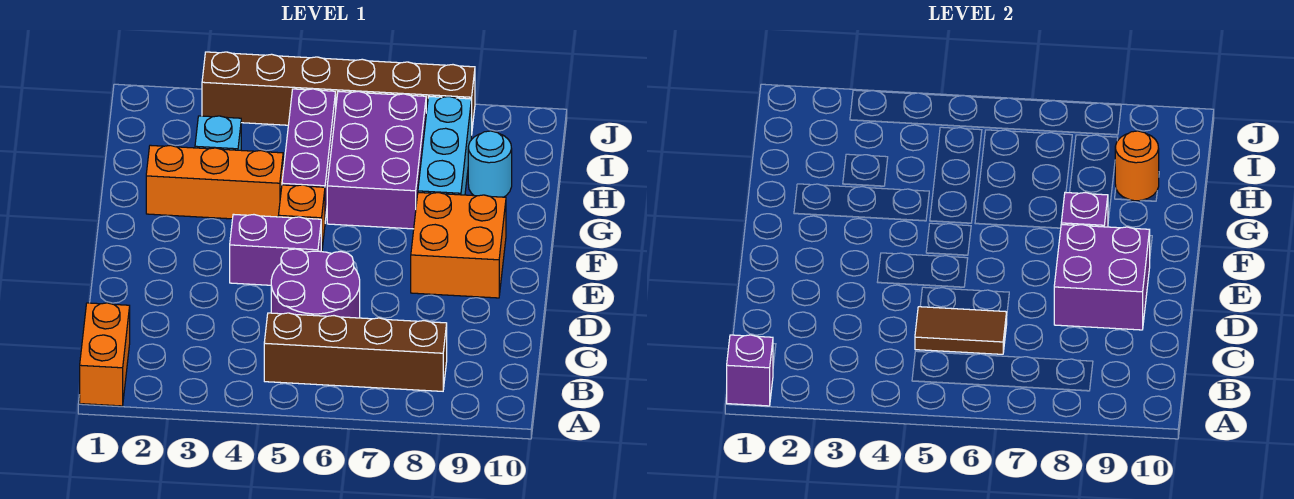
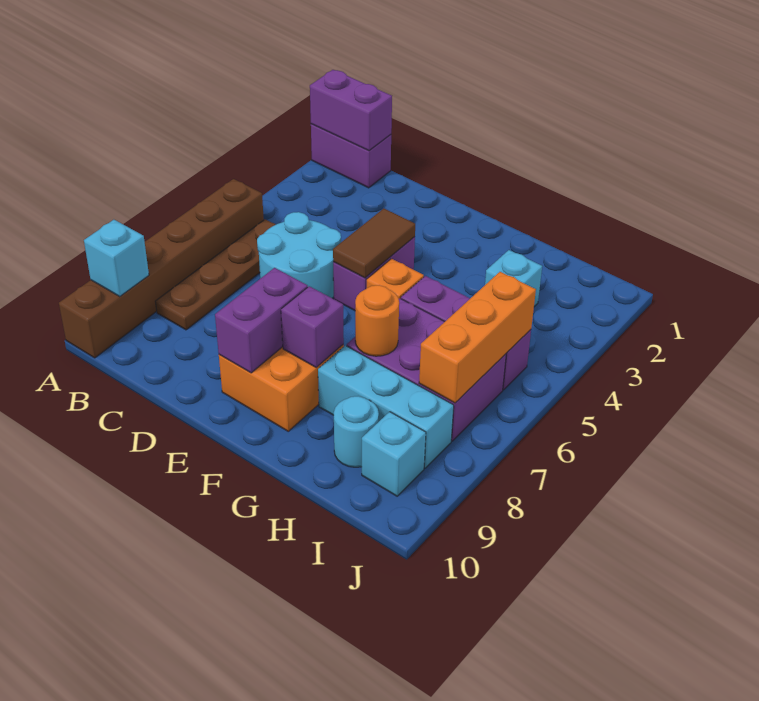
orange brick A1:B1 level 1 -> purple brick A1:B1 level 1
purple brick A1 level 2 -> purple brick A1:B1 level 2
none -> cyan brick A9 level 2
brown brick B5:B8 level 1 -> brown plate B5:B8 level 1
purple round brick C5:D6 level 1 -> cyan round brick C5:D6 level 1
brown tile C5:C6 level 2 -> brown tile E4:E5 level 2
purple brick D8:E9 level 2 -> purple brick E8:E9 level 2
orange brick G2:G4 level 1 -> orange brick I5:I7 level 2
orange round brick H9 level 2 -> orange round brick G7 level 2
none -> cyan brick I9 level 1
brown brick J3:J8 level 1 -> brown brick A5:A10 level 1

